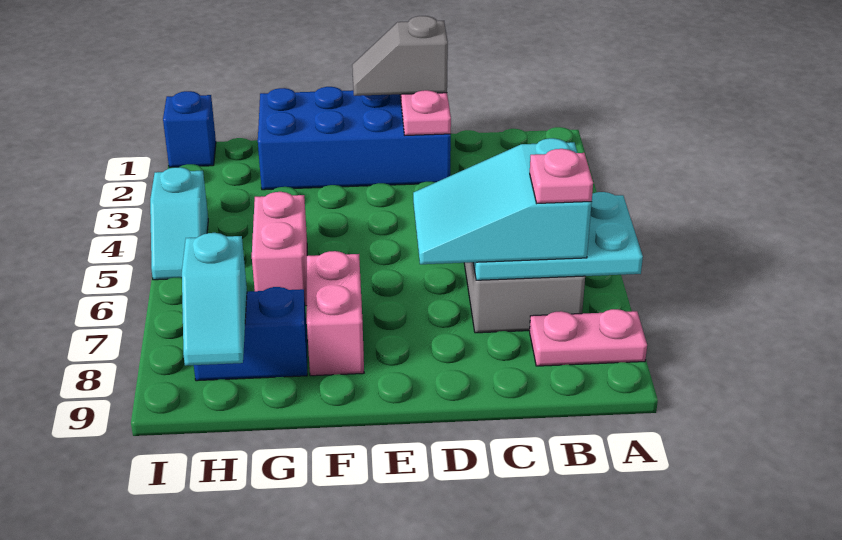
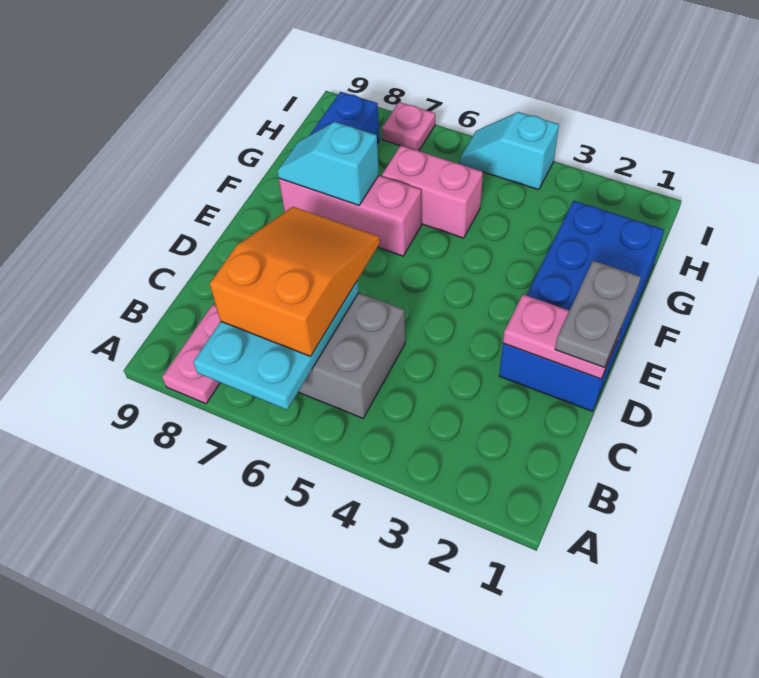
cyan slope B6:D7 level 3 top B -> orange slope B6:D7 level 3 top B
pink plate B7 level 4 -> pink plate I7 level 1
grey slope D1:E1 level 3 top D -> grey plate D1:E1 level 3
pink brick F7:F8 level 1 -> pink brick F6:F8 level 1
cyan slope H8:H9 level 2 top 8 -> cyan slope F7:F8 level 2 top 7
blue brick I1 level 1 -> none

